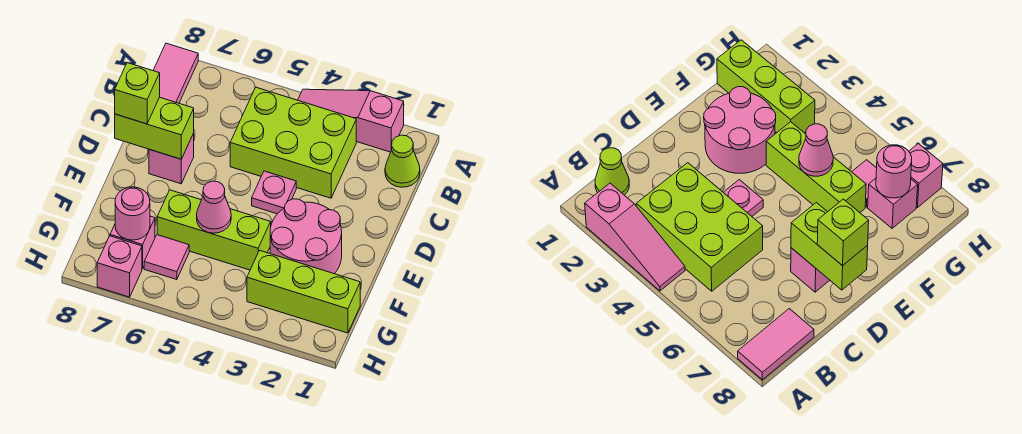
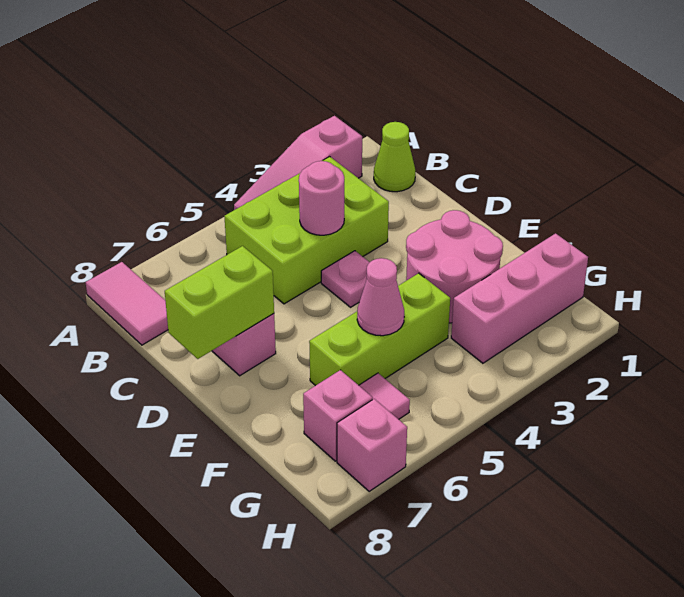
lime brick D8 level 3 -> none
lime brick G1:G3 level 1 -> pink brick G1:G3 level 1
pink round brick G7 level 2 -> pink round brick C4 level 2

